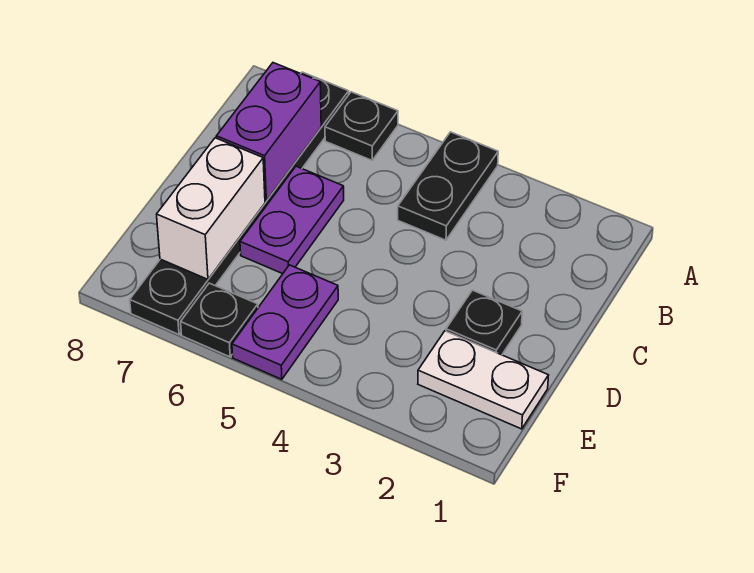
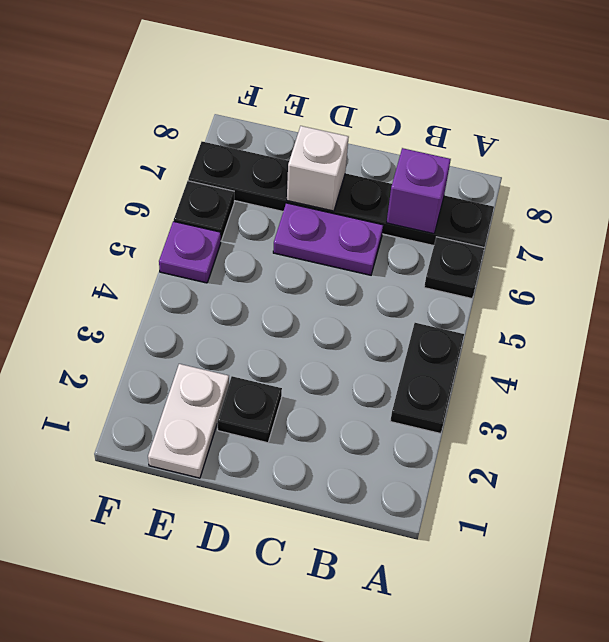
black plate A4:B4 level 1 -> black plate A3:A4 level 1
purple brick B7:C7 level 2 -> purple brick B7 level 2
white brick D7:E7 level 2 -> white brick D7 level 2
purple plate E5:F5 level 1 -> purple plate F5 level 1

